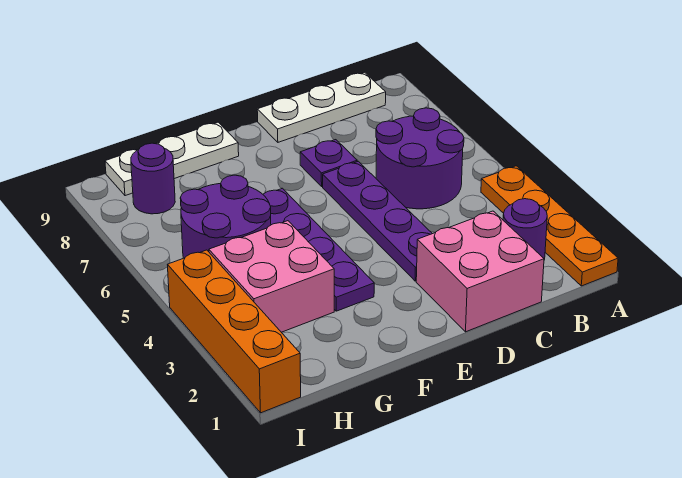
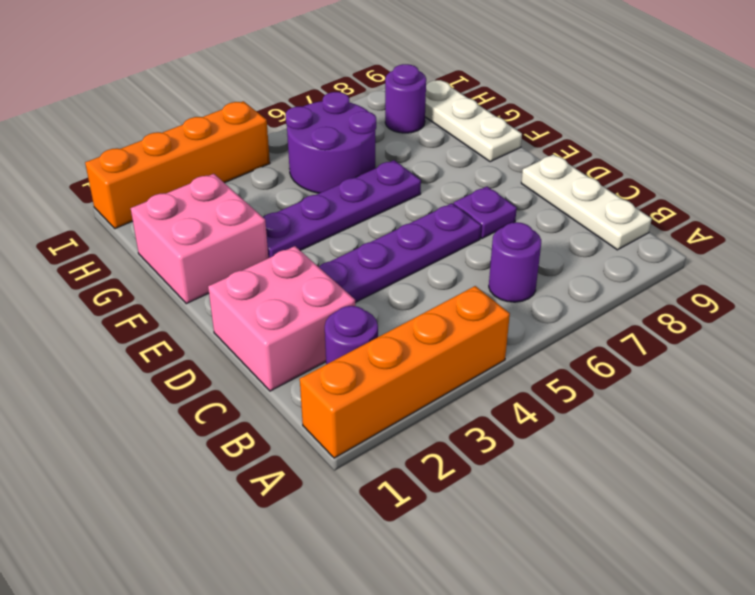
orange plate A1:A4 level 1 -> orange brick A1:A4 level 1
purple round brick B5:C6 level 1 -> purple round brick B6 level 1
pink brick G3:H4 level 1 -> pink brick F1:G2 level 1

